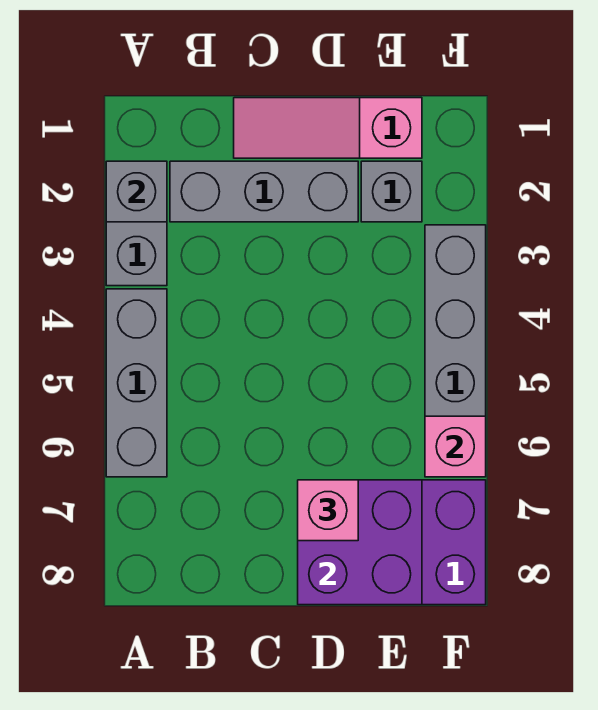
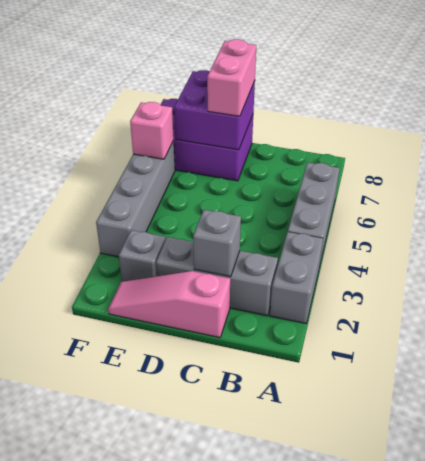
grey brick A2 level 2 -> grey brick C2 level 2
pink slope C1:E1 level 1 top E -> pink slope C1:E1 level 1 top C
pink brick D7 level 3 -> pink brick D7:D8 level 3

